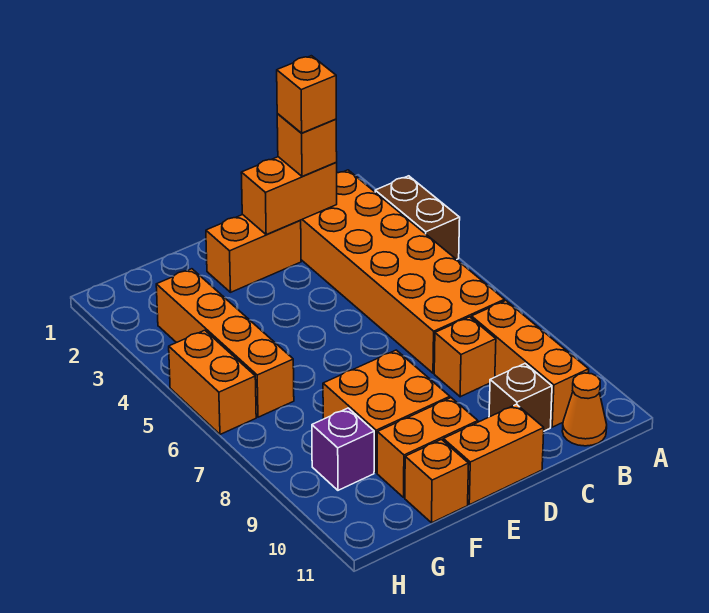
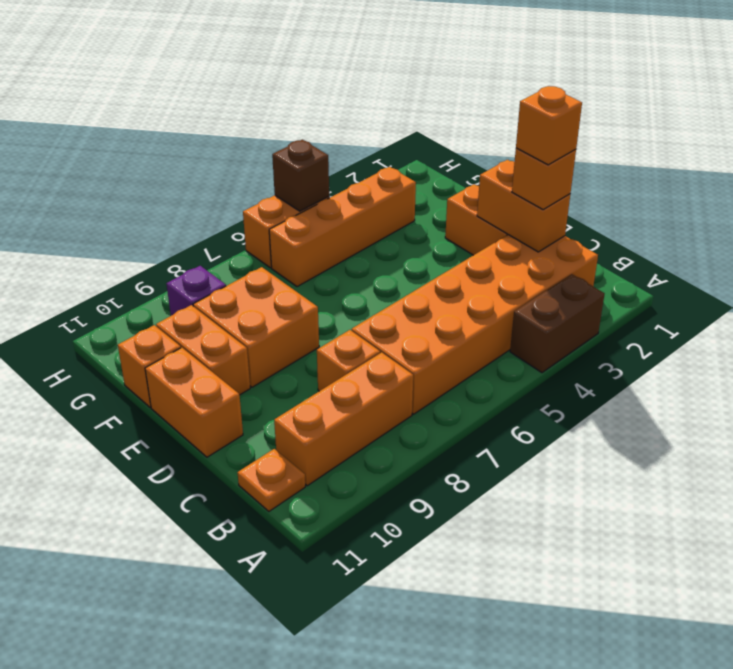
orange cone B11 level 1 -> orange plate B11 level 1
brown brick C10 level 1 -> brown brick H5 level 2

